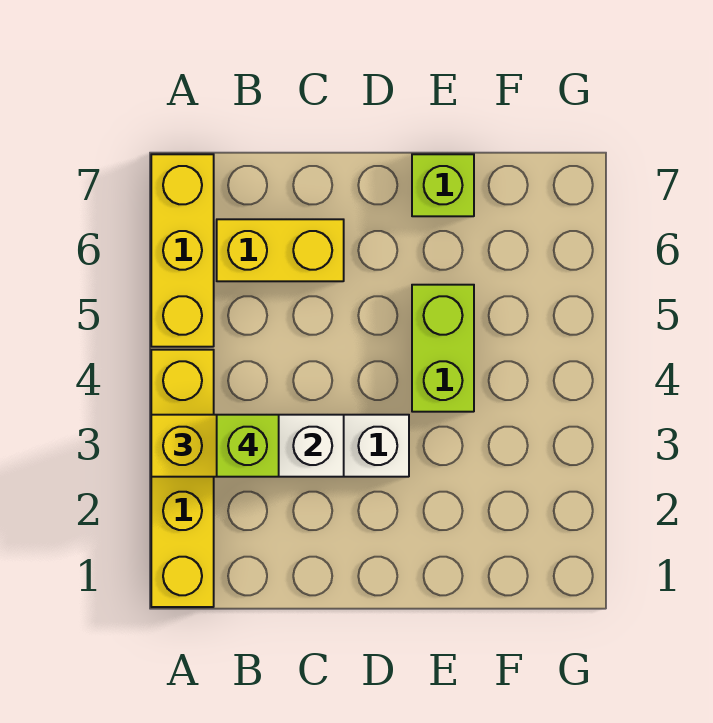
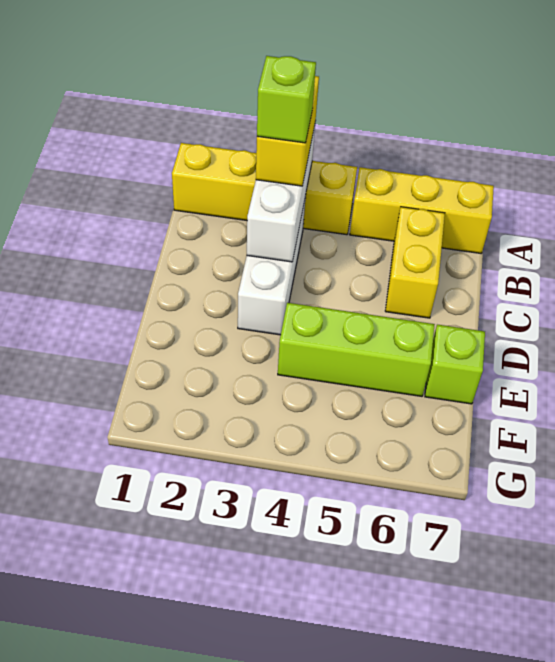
lime brick E4:E5 level 1 -> lime brick E4:E6 level 1

